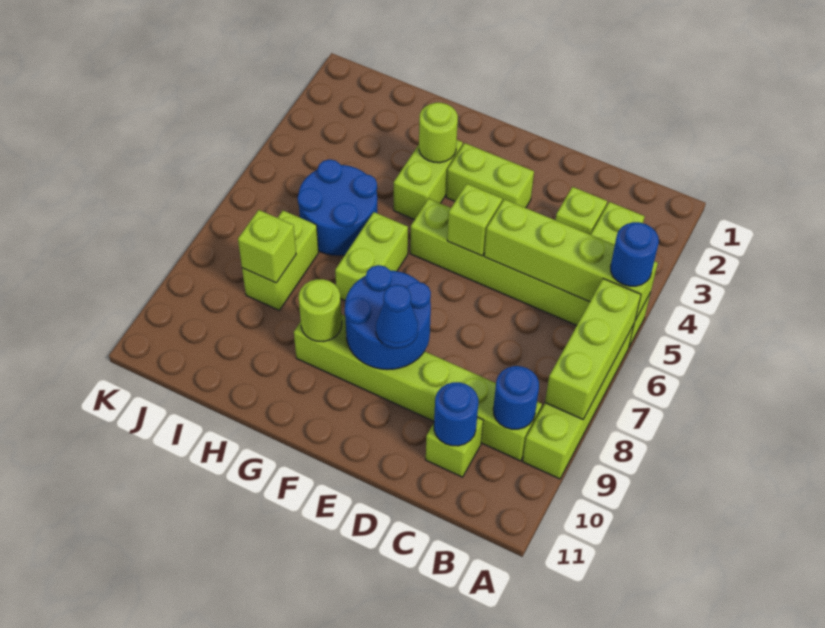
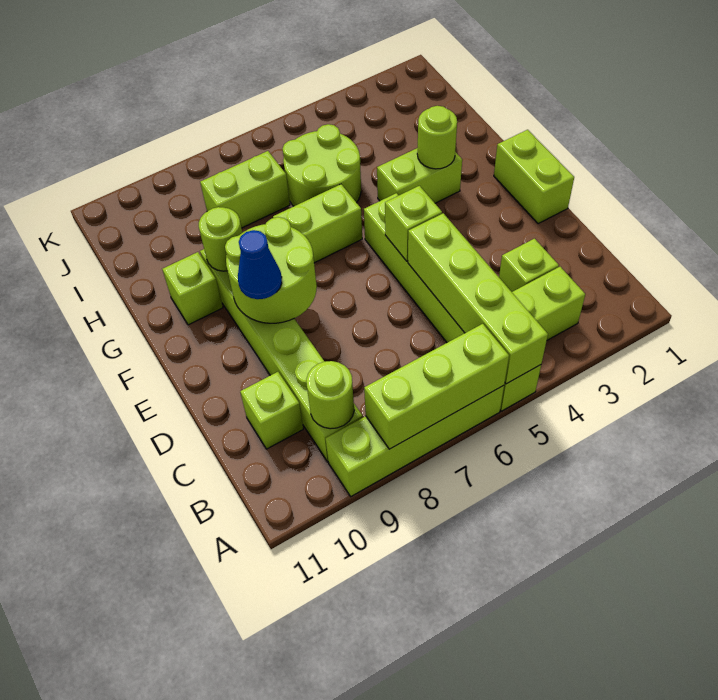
blue round brick A5 level 3 -> none
blue round brick B9 level 2 -> lime round brick B9 level 2
blue round brick C10 level 2 -> none
lime brick E3:F3 level 1 -> lime brick E1:F1 level 1
blue round brick E8:F9 level 2 -> lime round brick E8:F9 level 2
blue round brick H5:I6 level 1 -> lime round brick H5:I6 level 1
lime brick I8 level 2 -> lime brick G10 level 1

